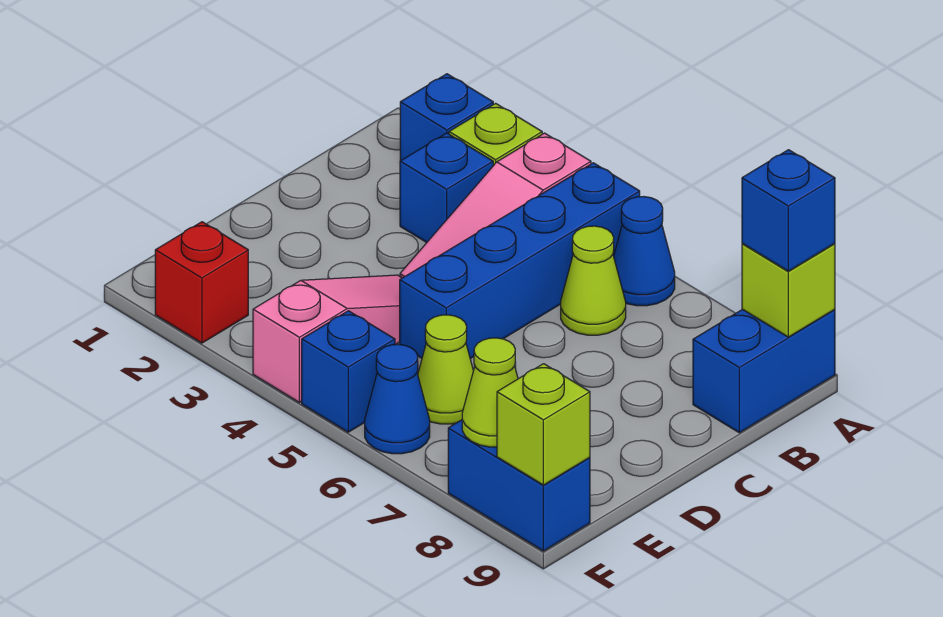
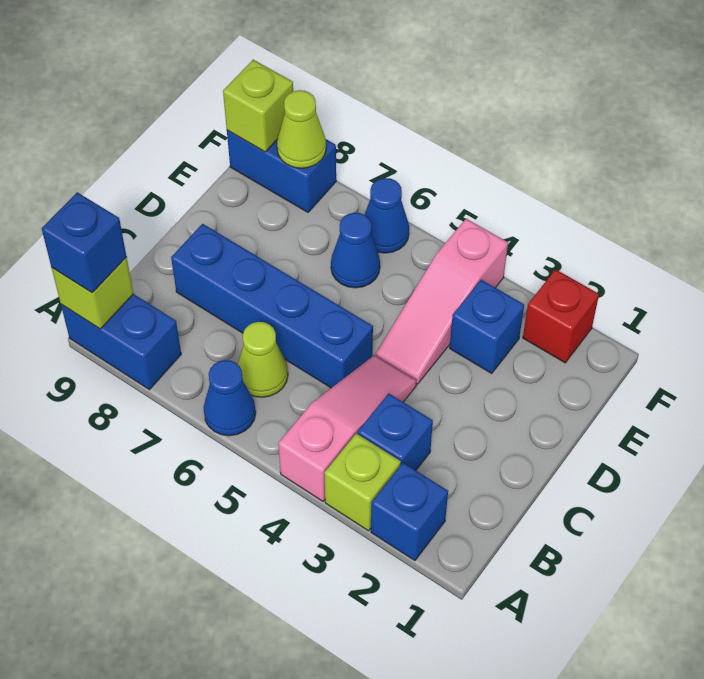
blue brick A5:D5 level 1 -> blue brick C5:C8 level 1
blue brick A9:B9 level 1 -> blue brick A8:A9 level 1
lime cone E6 level 1 -> blue cone E6 level 1
blue brick F5 level 1 -> blue brick E3 level 1

